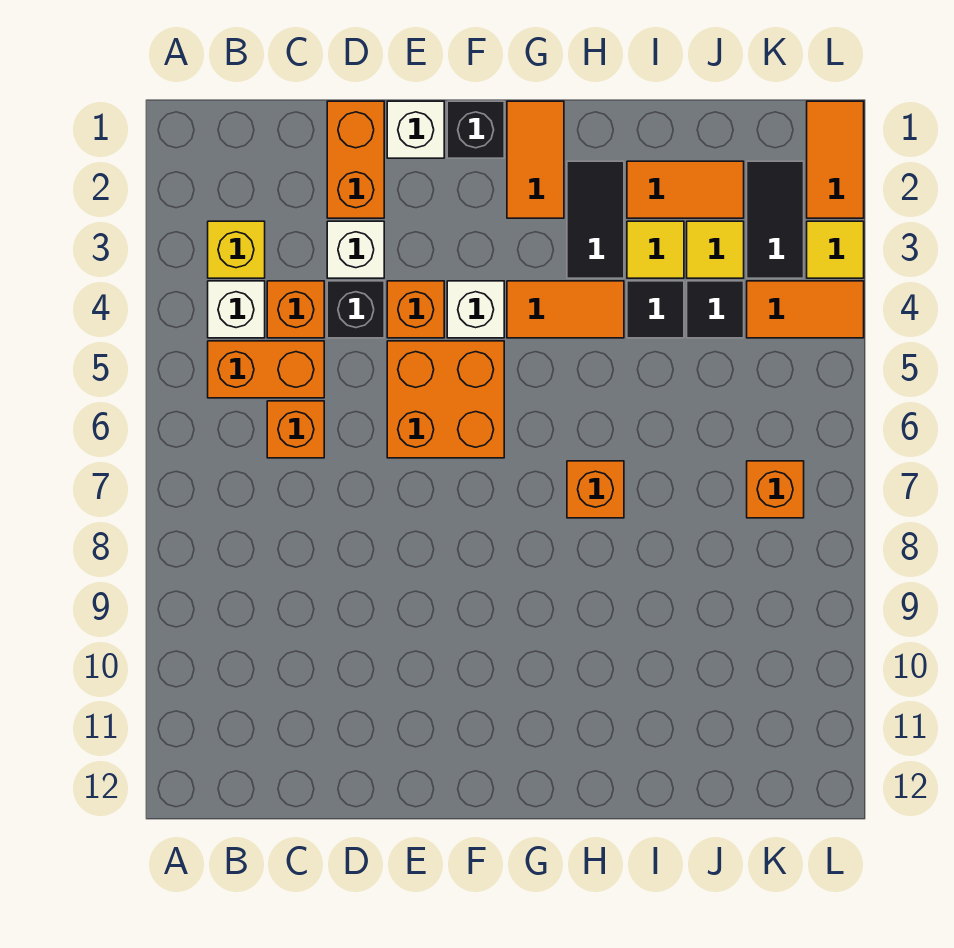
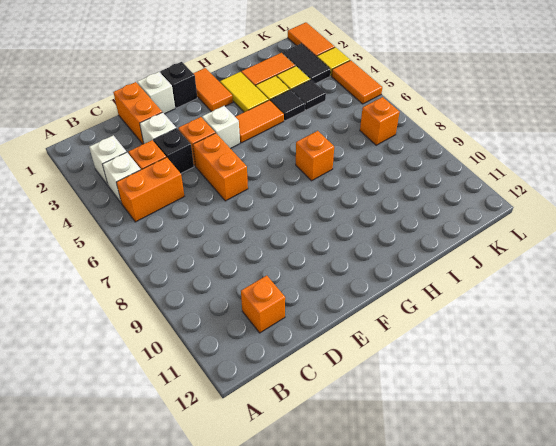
yellow brick B3 level 1 -> white brick B3 level 1
orange brick C6 level 1 -> orange brick C11 level 1
orange brick E5:F6 level 1 -> orange brick E5:E6 level 1
black tile H2:H3 level 1 -> yellow tile H2:H3 level 1
orange tile K4:L4 level 1 -> orange tile L4:L5 level 1

